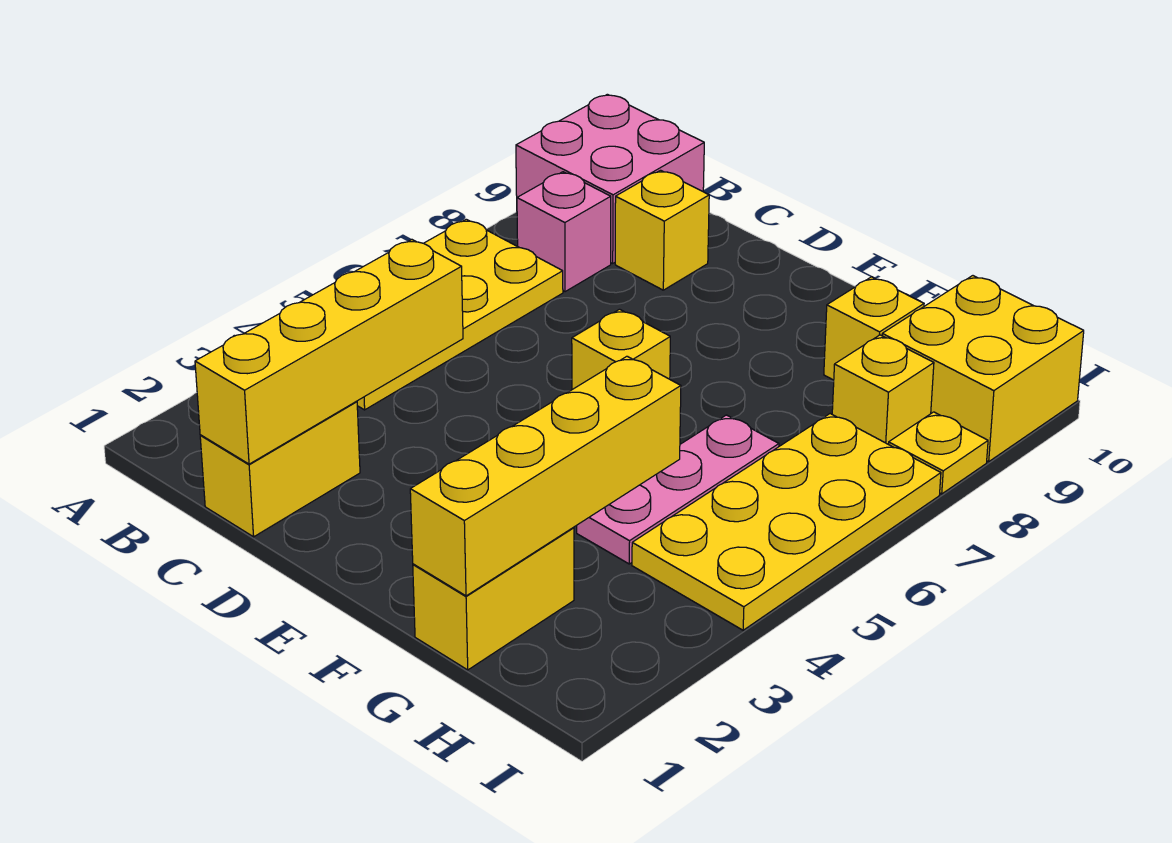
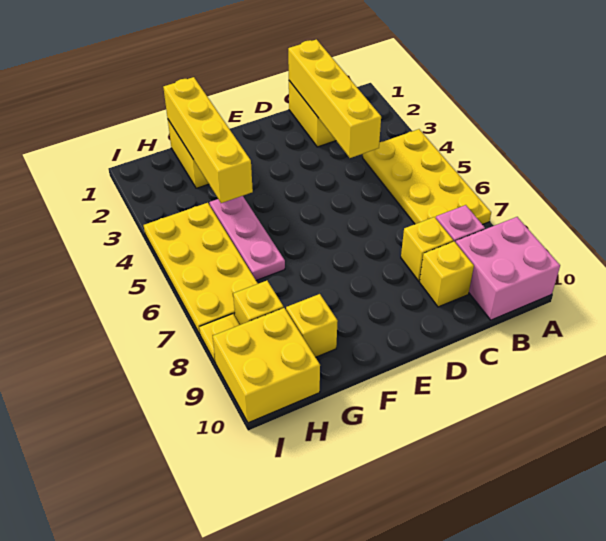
yellow brick E6 level 1 -> yellow brick C8 level 1

